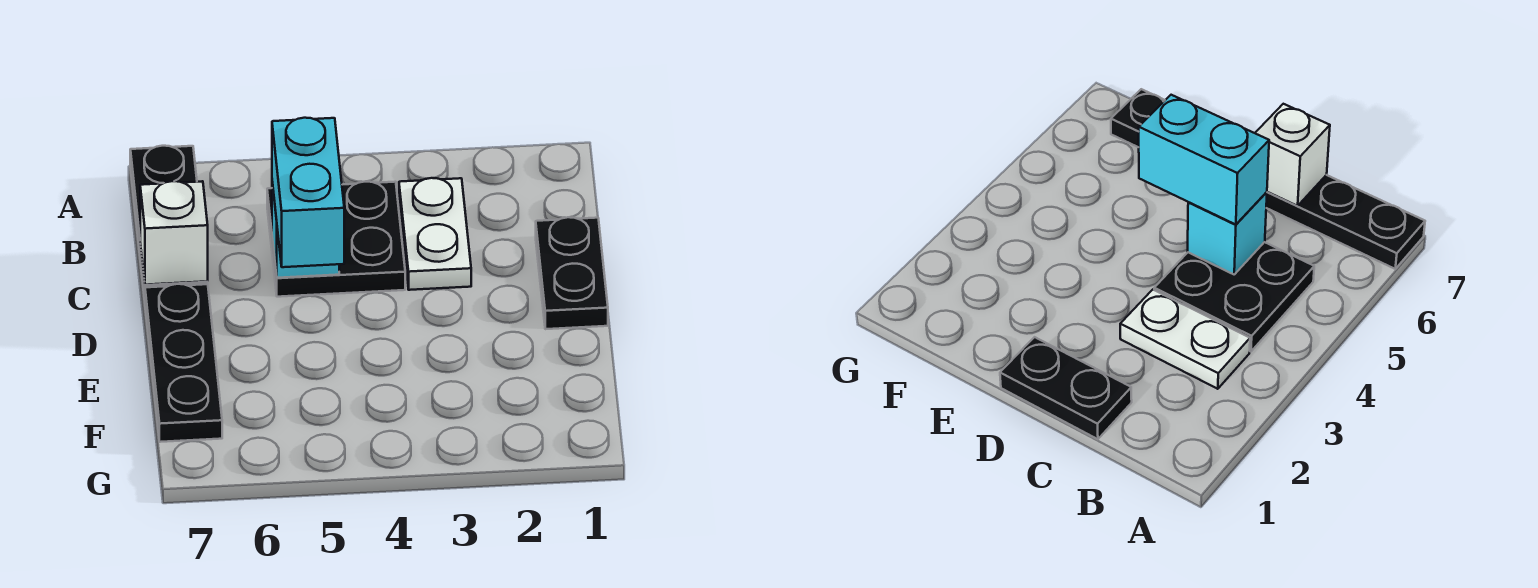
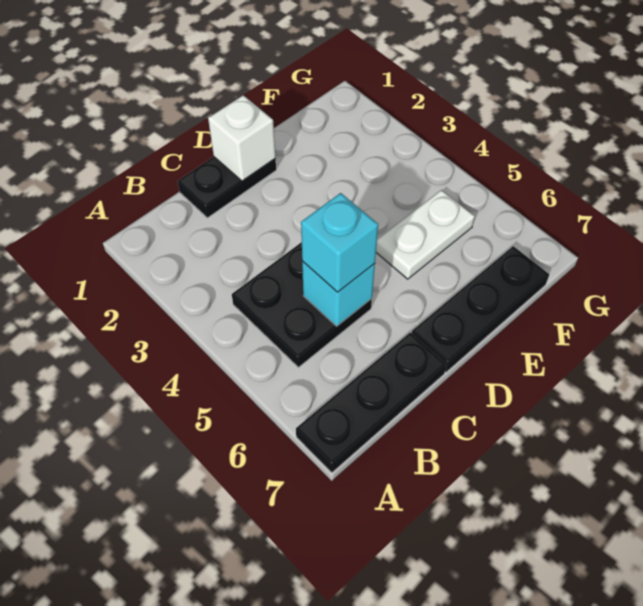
white plate B3:C3 level 1 -> white plate E5:F5 level 1
cyan brick C5:D5 level 3 -> cyan brick C5 level 3
white brick C7 level 2 -> white brick D1 level 2

